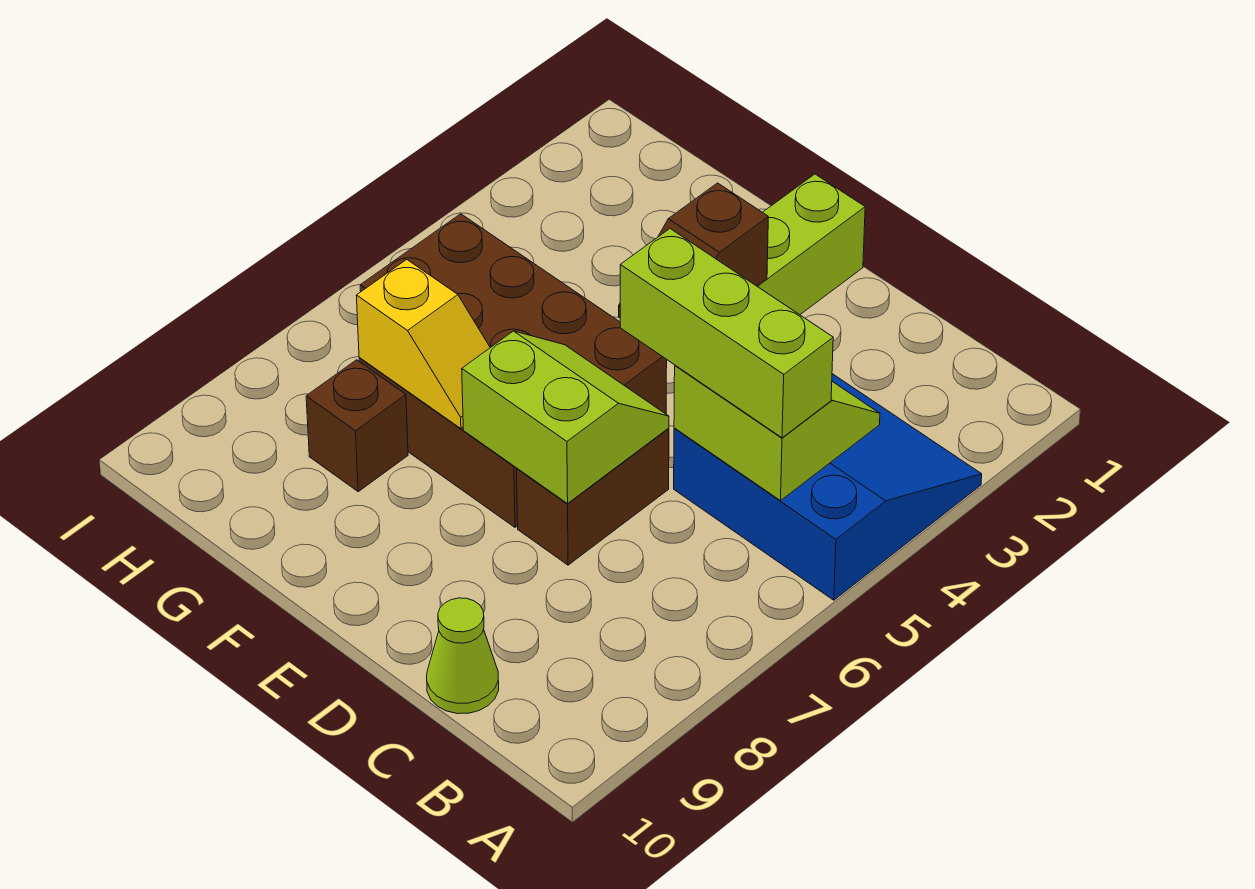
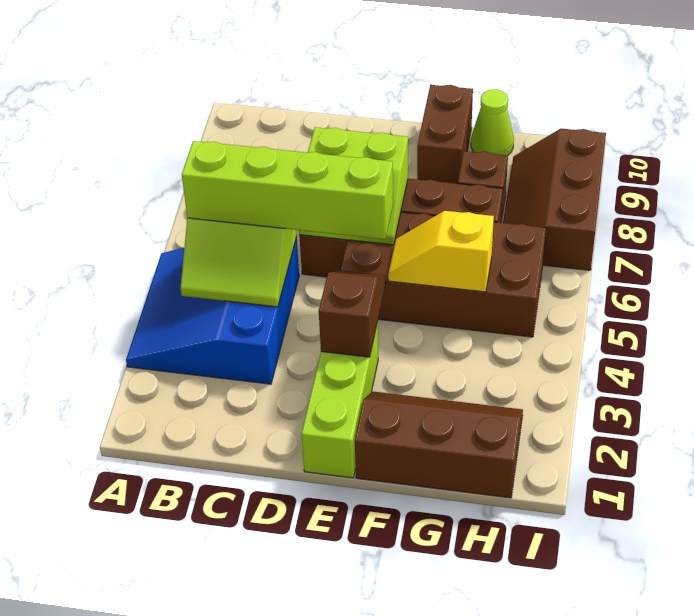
blue slope A3:C5 level 1 top 5 -> blue slope A3:C5 level 1 top C
lime brick B5:D5 level 3 -> lime brick B5:E5 level 3
lime cone C10 level 1 -> lime cone G10 level 1
none -> brown slope F1:H2 level 1 top 1
yellow slope F7:G7 level 2 top G -> yellow slope F5:G5 level 2 top G
none -> brown brick F9:F10 level 1
none -> brown slope H7:I9 level 1 top I

